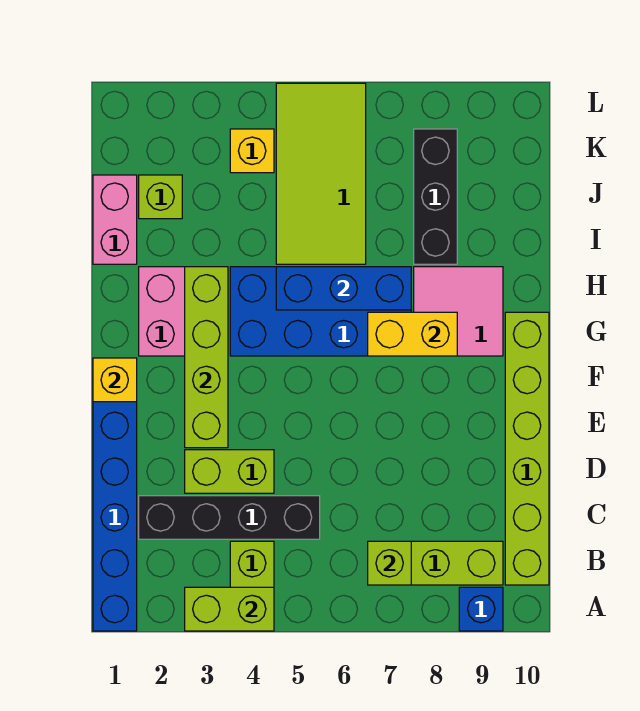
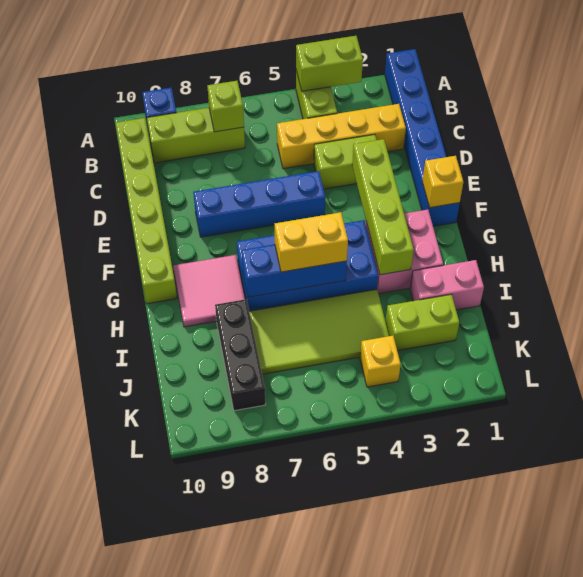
black brick C2:C5 level 1 -> yellow brick C2:C5 level 1
none -> blue brick E5:E8 level 1
yellow brick G7:G8 level 2 -> yellow brick H5:H6 level 3
pink brick I1:J1 level 1 -> pink brick I1:I2 level 1
lime tile I5:L6 level 1 -> lime tile I4:J7 level 1
lime brick J2 level 1 -> lime brick J2:J3 level 1

